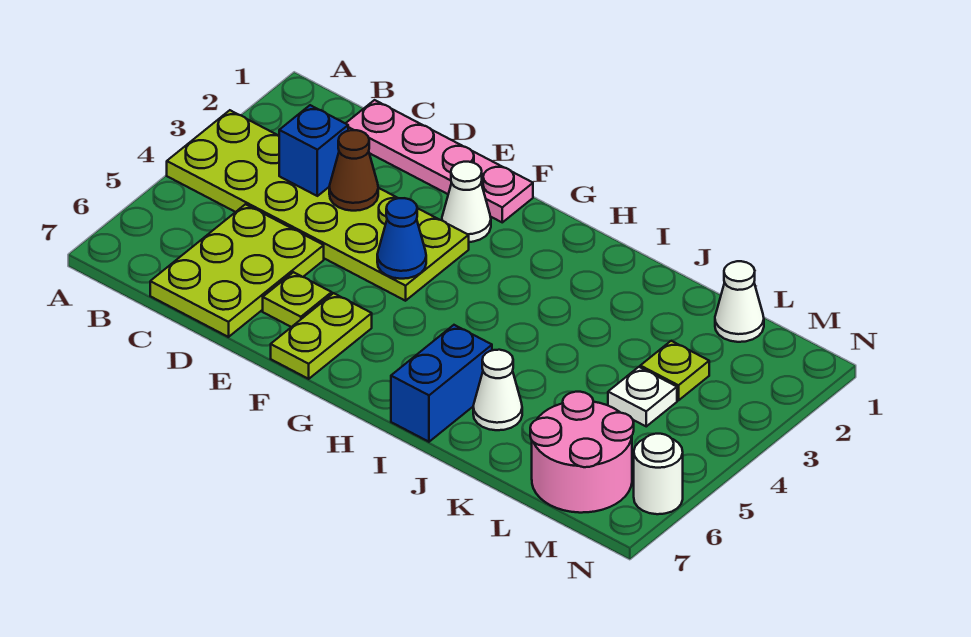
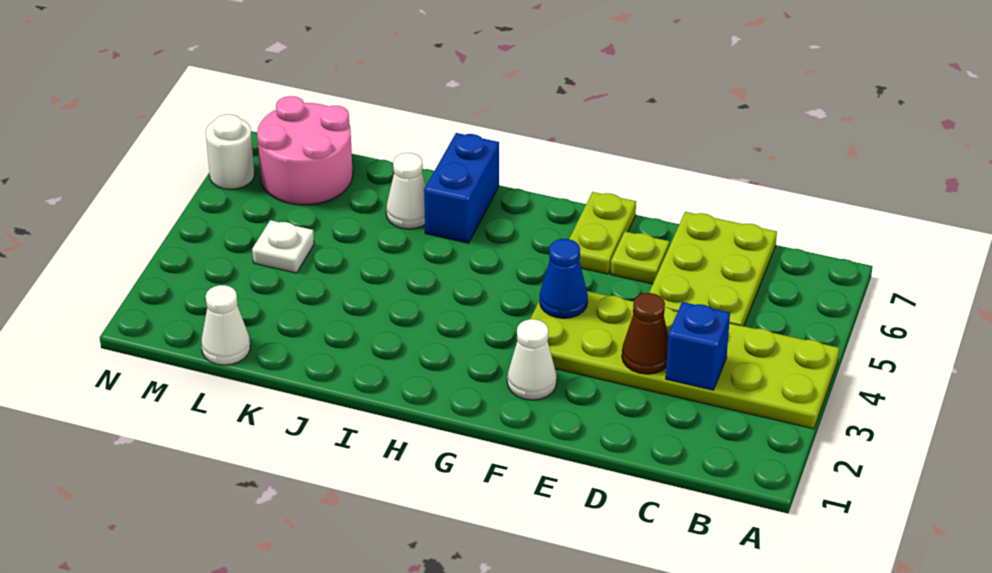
pink plate C1:F1 level 1 -> none
lime plate L3 level 1 -> none

